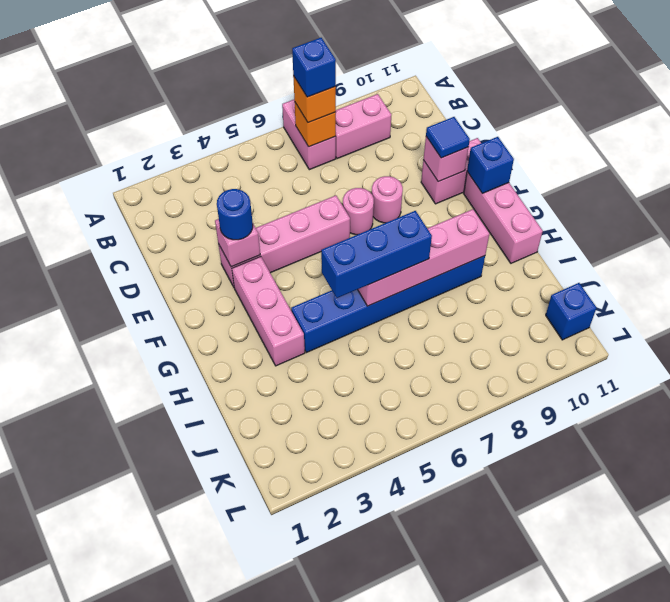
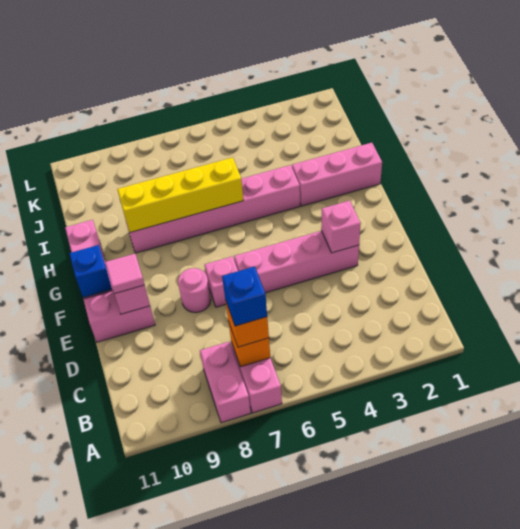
pink brick B8:B9 level 1 -> pink brick A8:B8 level 1
blue round brick E3 level 3 -> none
pink round brick E7 level 1 -> pink brick E7 level 1
blue tile E10 level 3 -> pink tile E10 level 3
pink brick F3:H3 level 1 -> pink brick H1:H3 level 1
blue brick H4:H9 level 1 -> pink brick H4:H9 level 1
blue brick H5:H7 level 3 -> none
pink brick H6:H9 level 2 -> yellow brick H6:H9 level 2
blue brick K11 level 1 -> none

